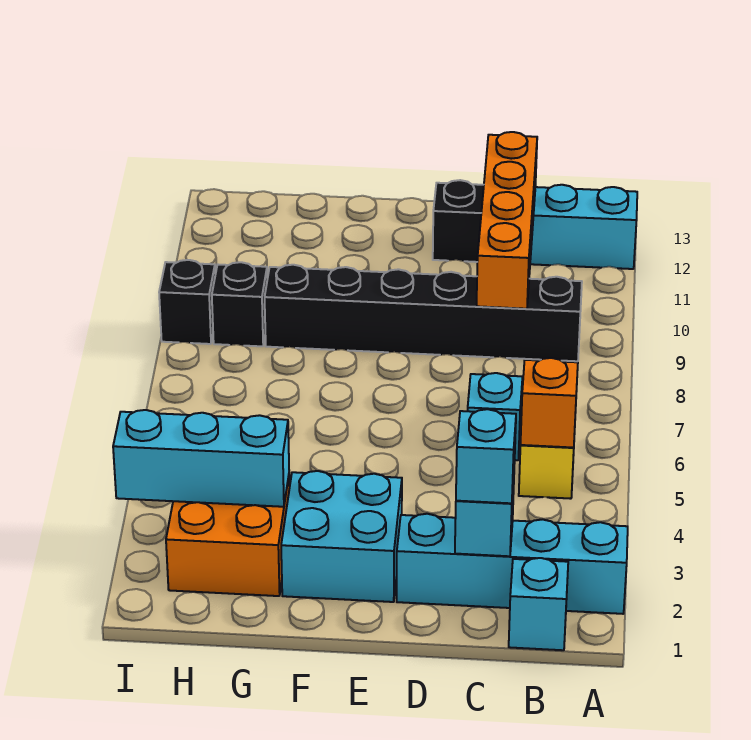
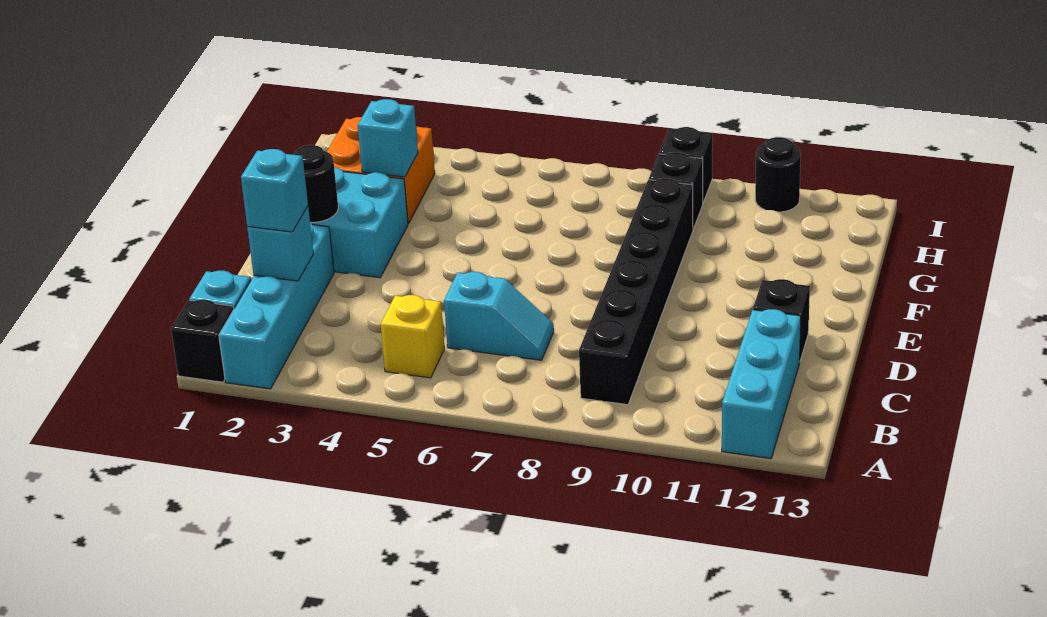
none -> black brick A1 level 1
orange brick B5 level 2 -> none
orange brick C9:C12 level 2 -> none
none -> black round brick E2 level 2
cyan brick G3:I3 level 2 -> cyan brick G3 level 2
none -> black round brick I11 level 1

